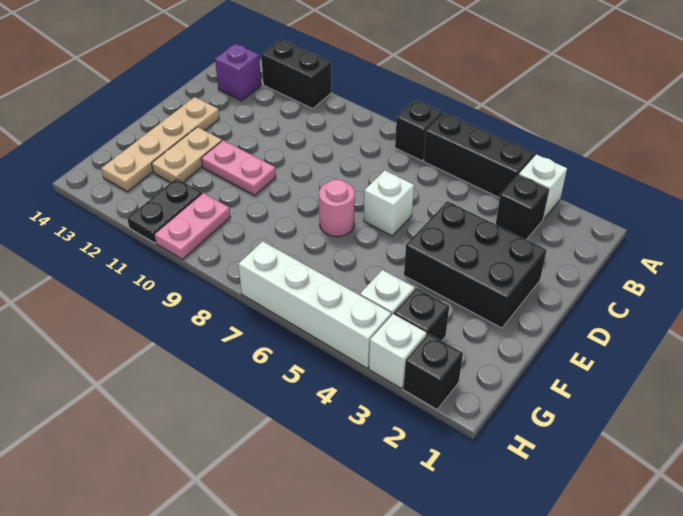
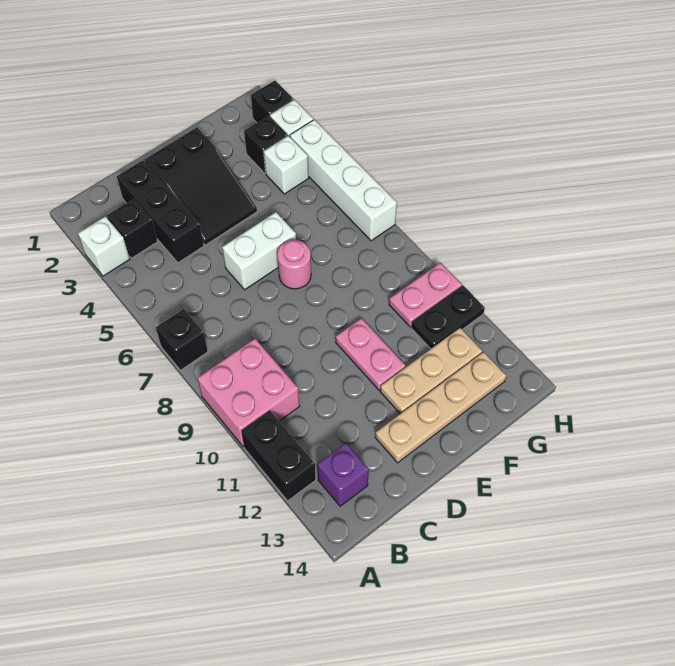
black brick A4:A6 level 1 -> black brick C2:C4 level 1
none -> pink brick A9:B10 level 1
black brick D2:E4 level 1 -> black slope D2:E4 level 1 top 2
white brick D6 level 1 -> white brick D6:E6 level 1
tan plate E12:F12 level 1 -> tan plate E12:G12 level 1

